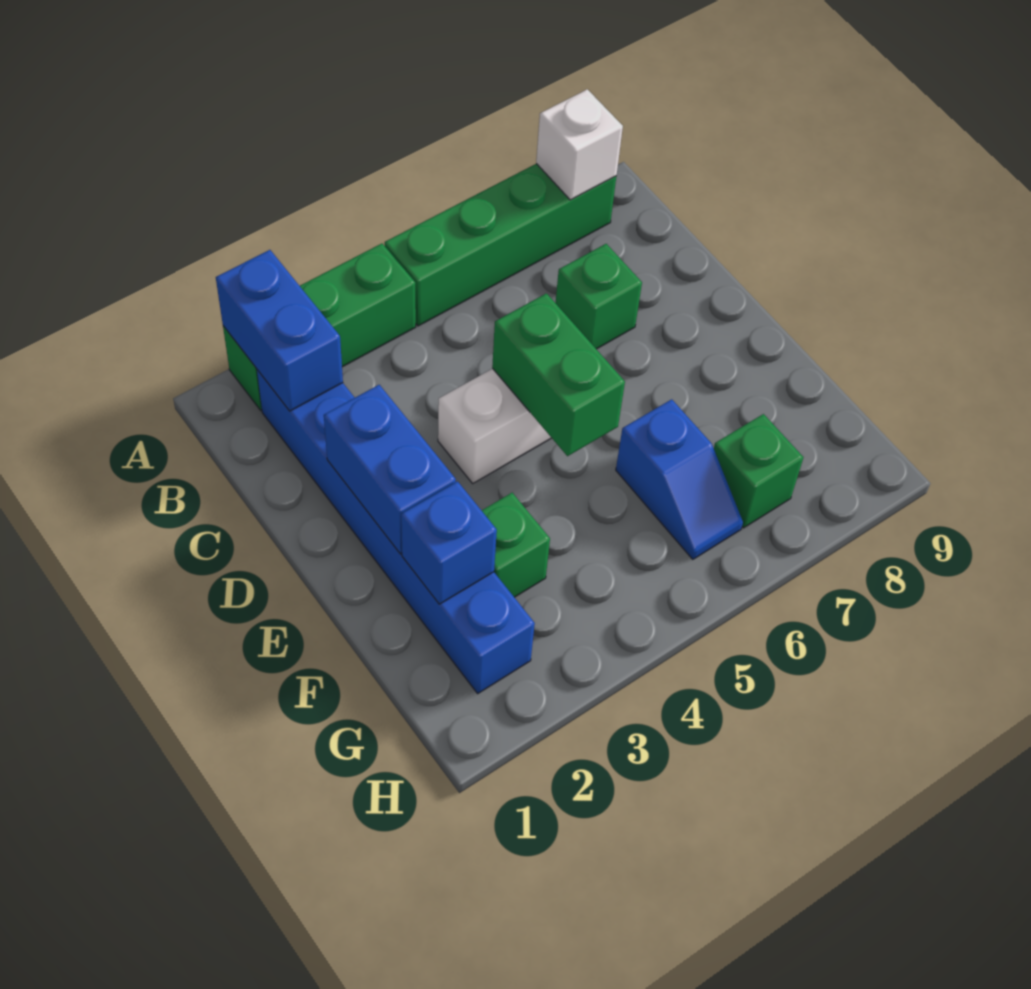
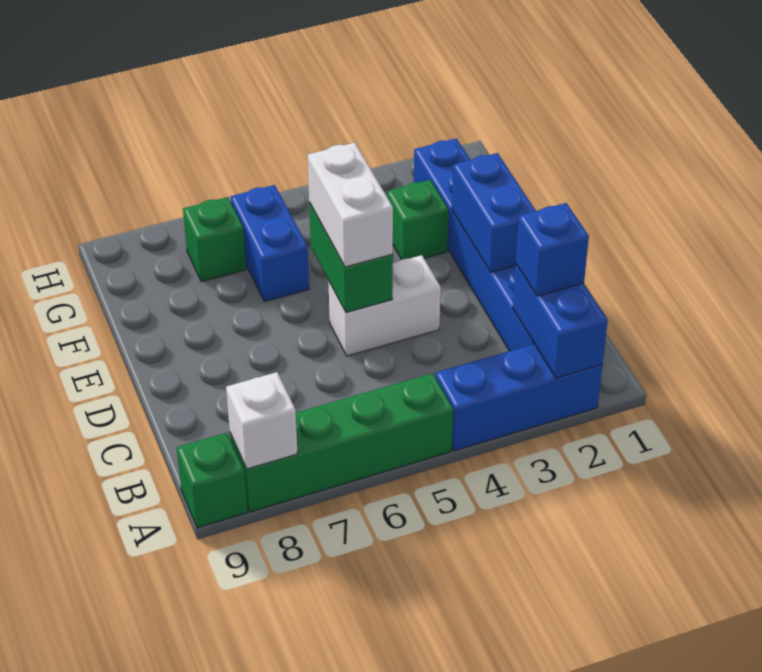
green brick A2:A4 level 1 -> blue brick A2:A4 level 1
green brick C7 level 1 -> green brick A9 level 1
none -> white brick D5:E5 level 3
blue brick F2 level 2 -> blue brick B2 level 3
blue slope F6:G6 level 1 top F -> blue brick F6:G6 level 1

